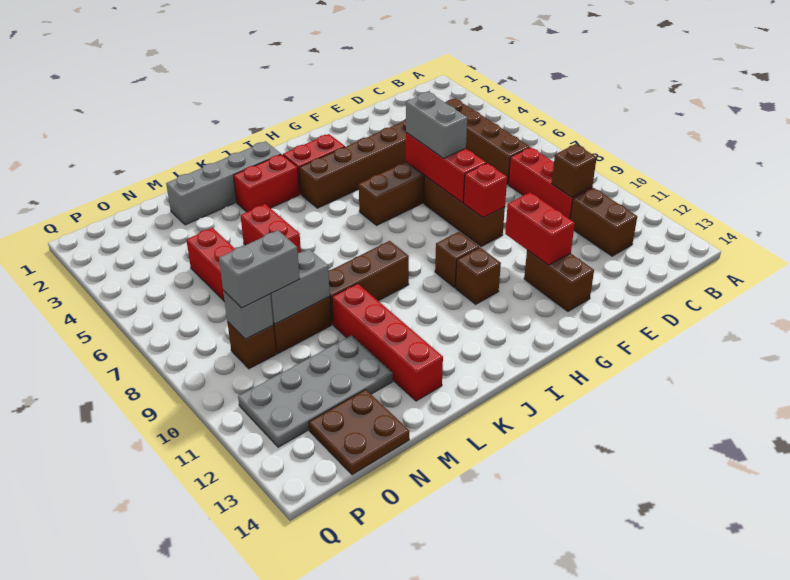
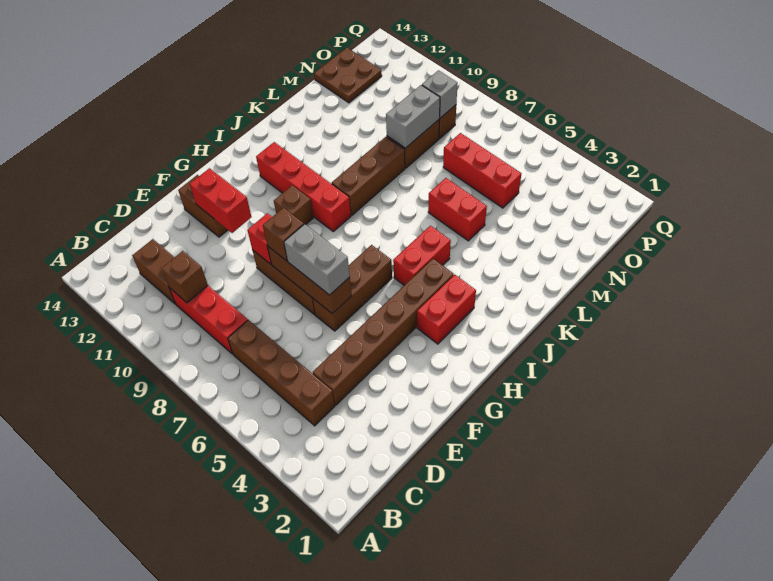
red brick F6:F8 level 2 -> brown brick F6:F8 level 2
brown brick H11 level 1 -> brown brick F8 level 3
grey brick J2:M2 level 1 -> none
red brick J3:K3 level 1 -> red brick I5:J5 level 1
red brick L10:L13 level 1 -> red brick I9:I12 level 1
grey plate M11:P12 level 1 -> none
grey brick N9:O9 level 3 -> none

